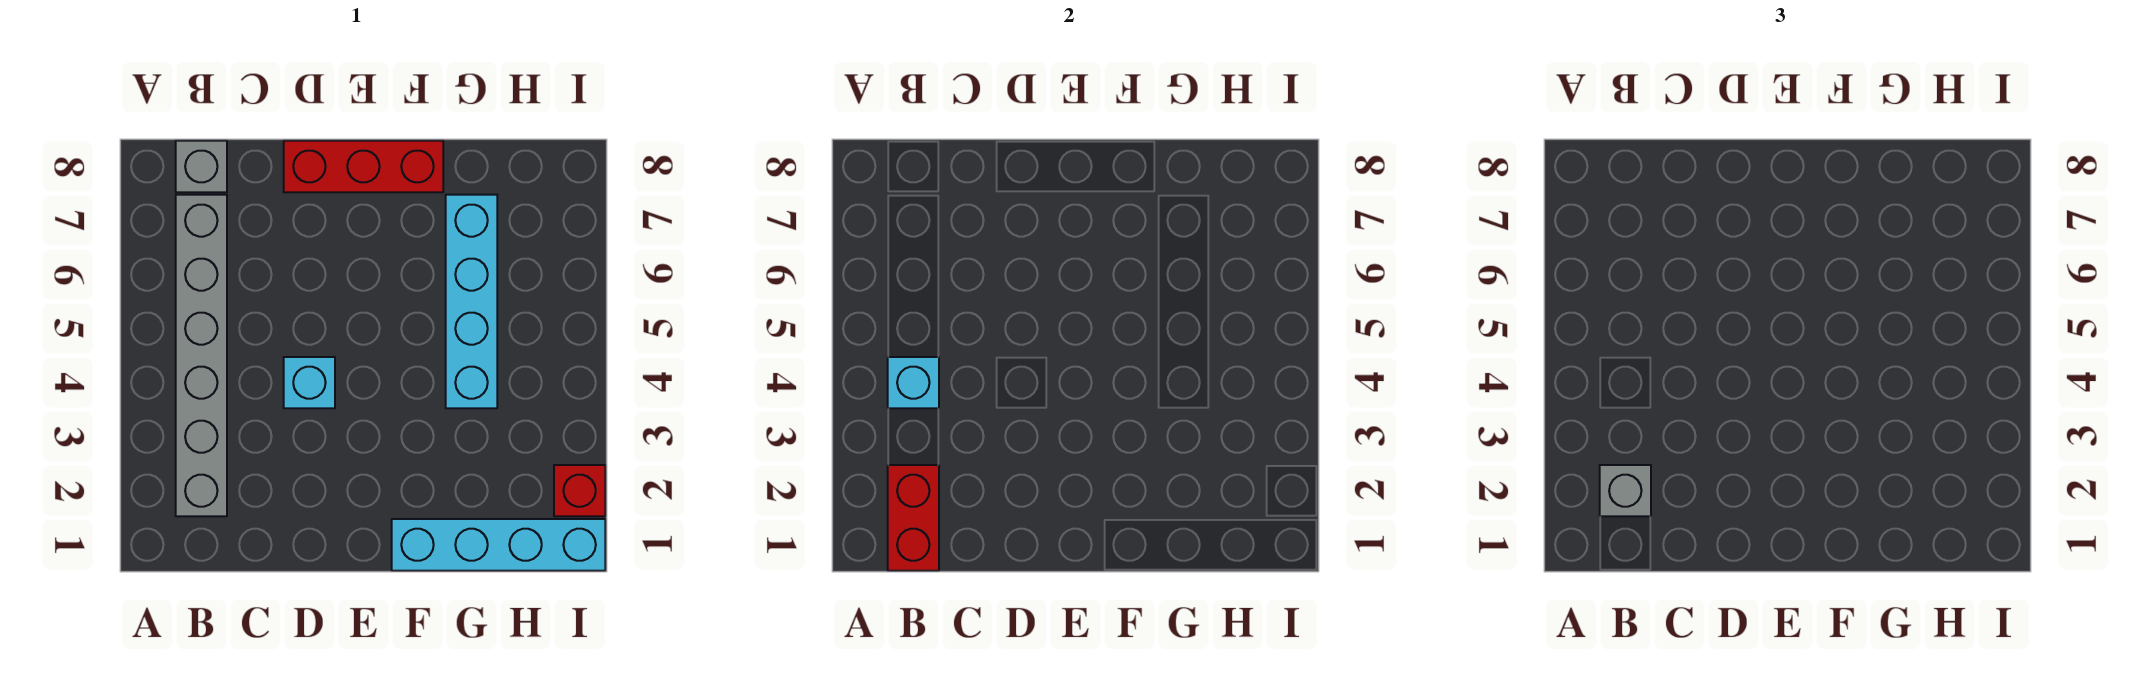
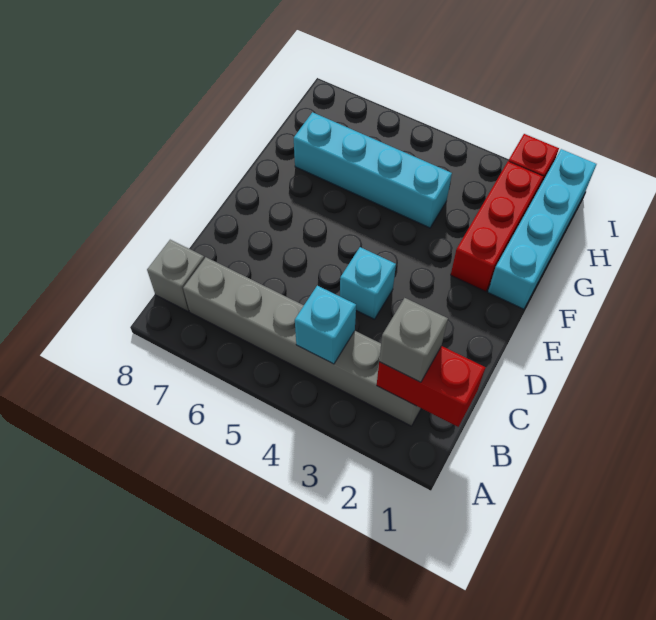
red brick D8:F8 level 1 -> red brick F2:H2 level 1

